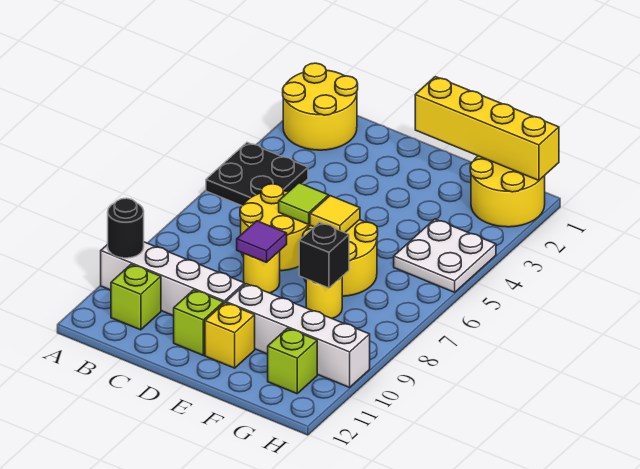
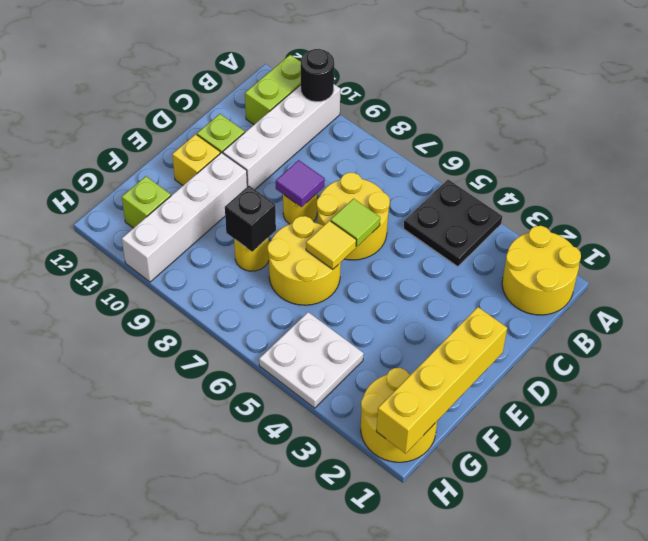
lime brick B11 level 1 -> lime brick A11:B11 level 1

